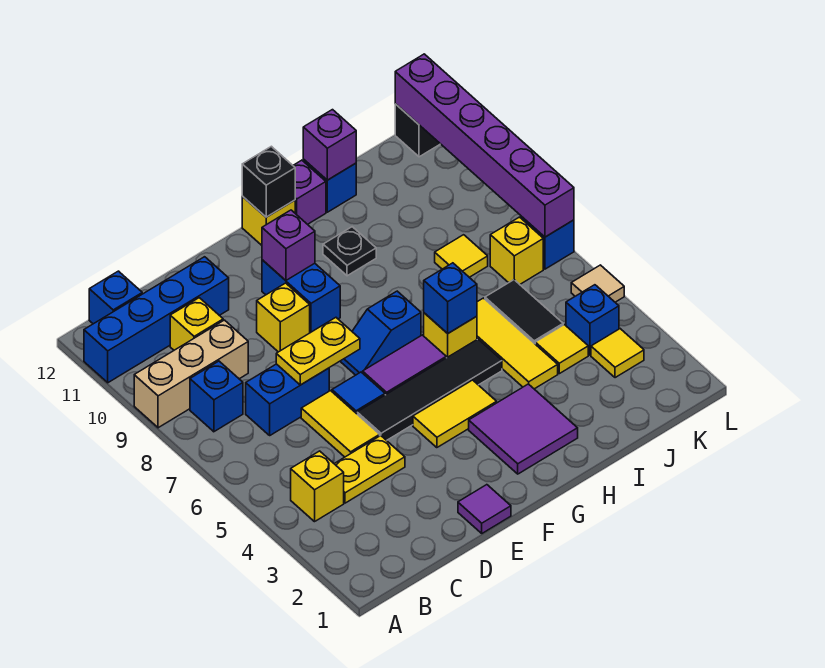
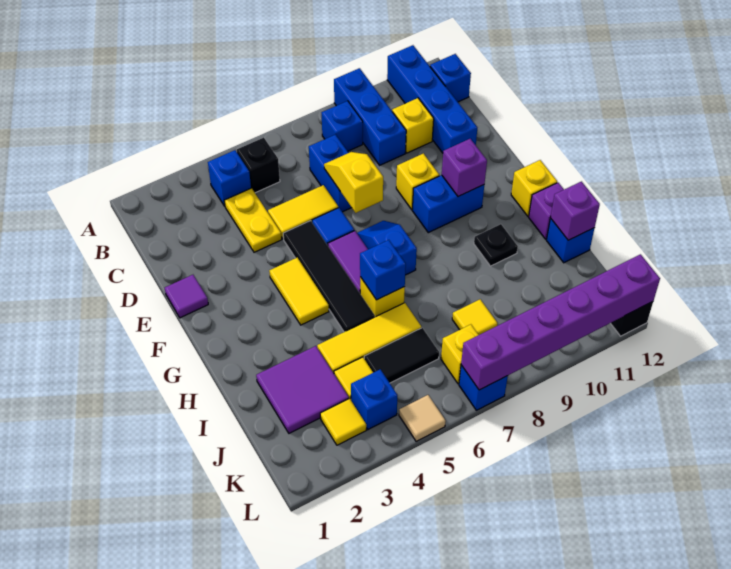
tan brick A9:C9 level 1 -> blue brick A9:C9 level 1
yellow brick B4 level 1 -> blue brick B4 level 1
yellow plate D7:E7 level 2 -> yellow slope D7:E7 level 2 top E
purple tile G2:H3 level 1 -> purple tile I2:J3 level 1
black brick G12 level 2 -> black brick B5 level 1

